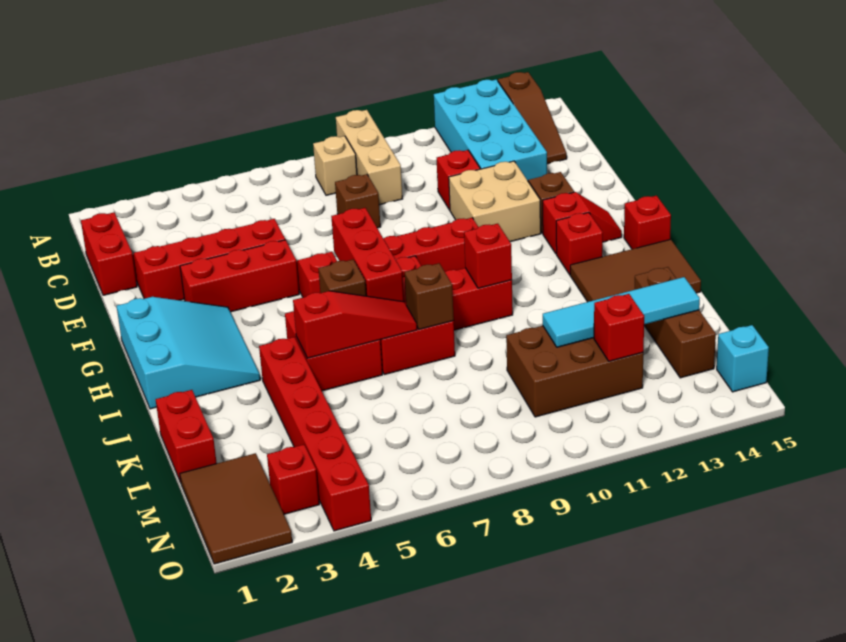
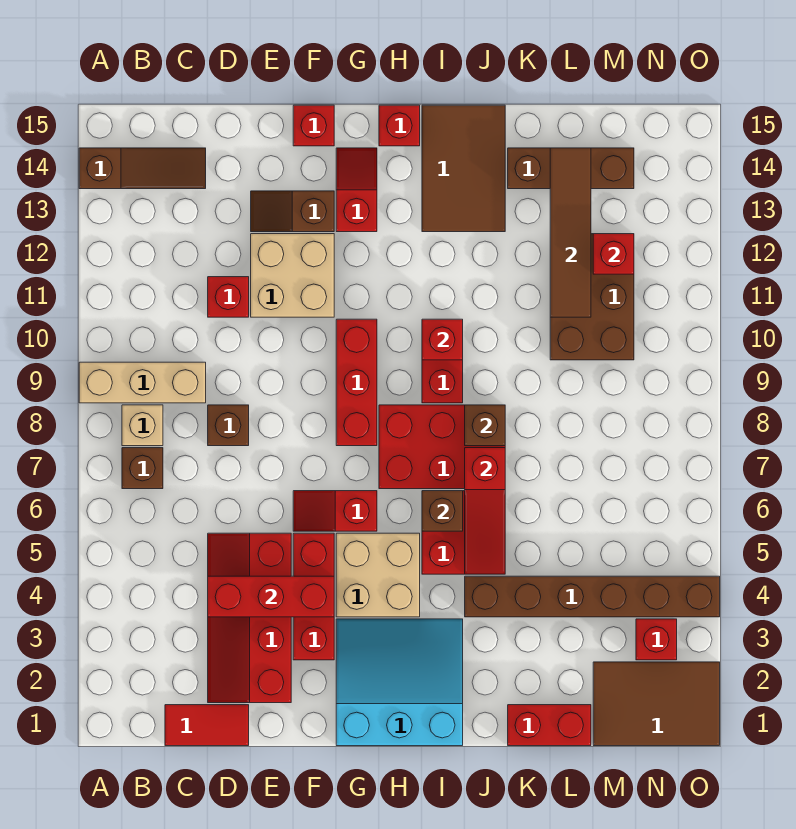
cyan brick A12:D13 level 1 -> none
none -> brown brick B7 level 1
red brick C1:D1 level 1 -> red tile C1:D1 level 1
none -> tan brick G4:H5 level 1
red brick G7:I7 level 2 -> red brick D4:F4 level 2
red brick H13 level 1 -> red brick F15 level 1
red brick J4:O4 level 1 -> brown brick J4:O4 level 1
red slope J5:J7 level 2 top 5 -> red slope J5:J7 level 2 top 7
cyan tile L11:L14 level 2 -> brown tile L11:L14 level 2
cyan brick N15 level 1 -> none

